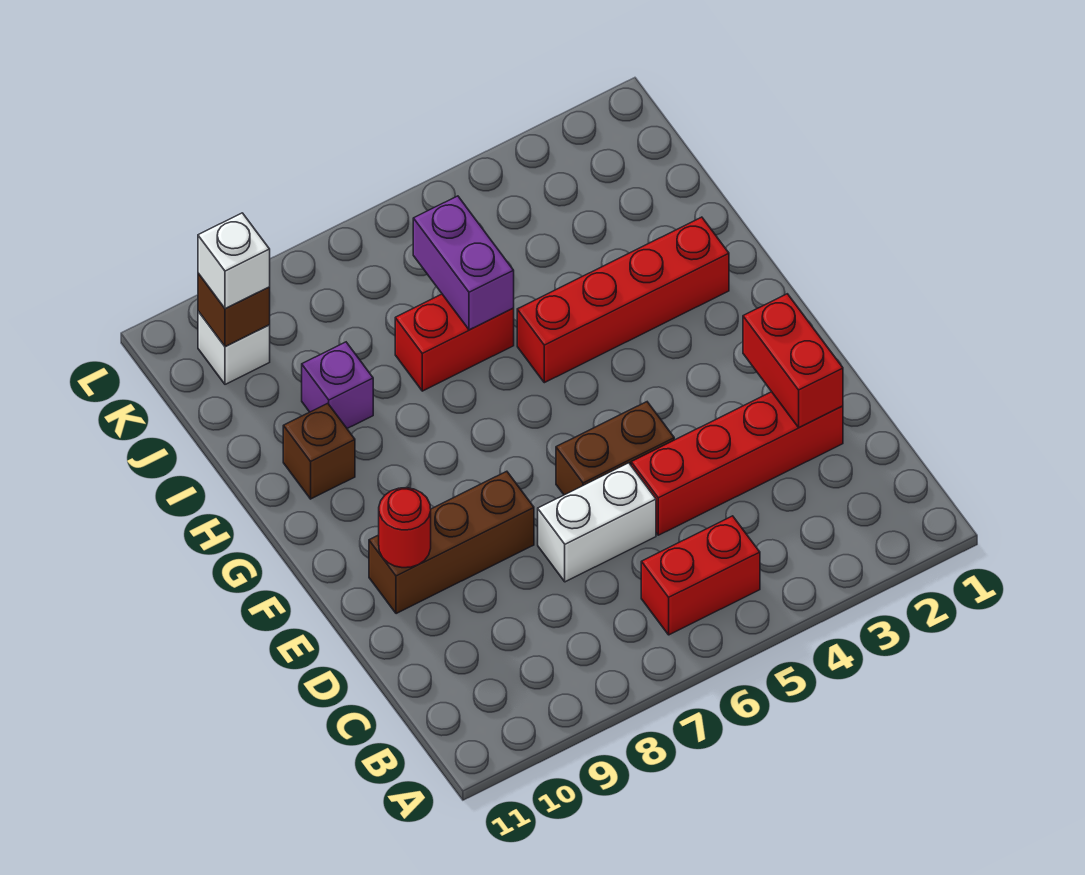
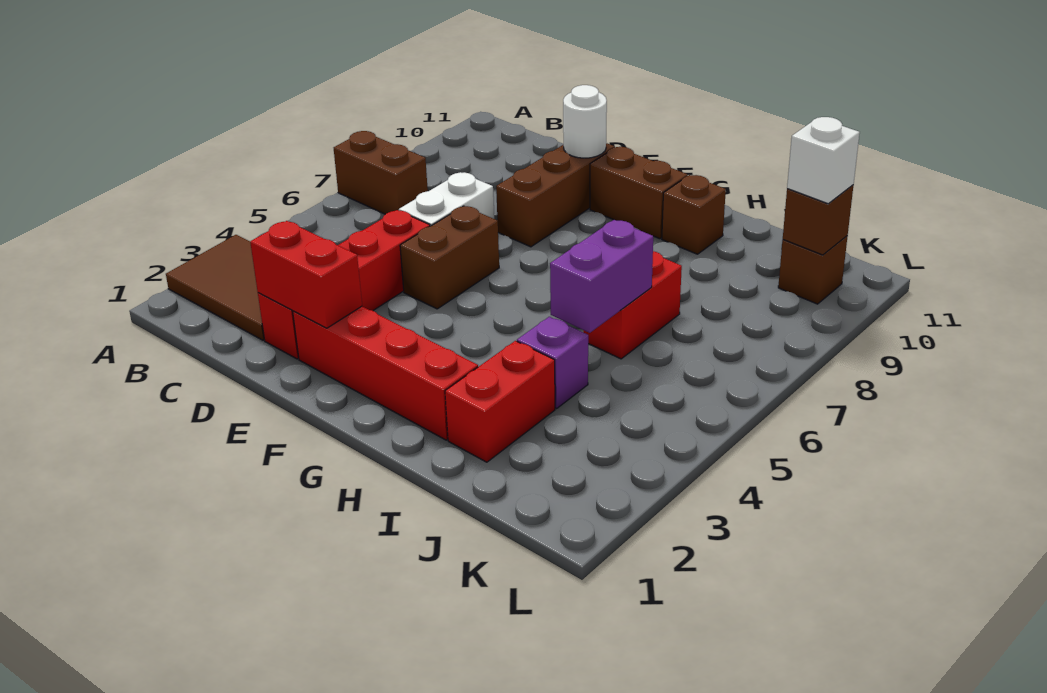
none -> brown tile A2:C3 level 1
none -> brown brick A7:B7 level 1
red brick B5:B6 level 1 -> red brick I2:I3 level 1
red round brick E10 level 2 -> white round brick E10 level 2
none -> brown brick F10:G10 level 1
red brick H2:H5 level 1 -> red brick E2:H2 level 1
purple brick I6:J6 level 2 -> purple brick I5:I6 level 2
purple brick I9 level 1 -> purple brick I4 level 1
white brick K10 level 1 -> brown brick K10 level 1

